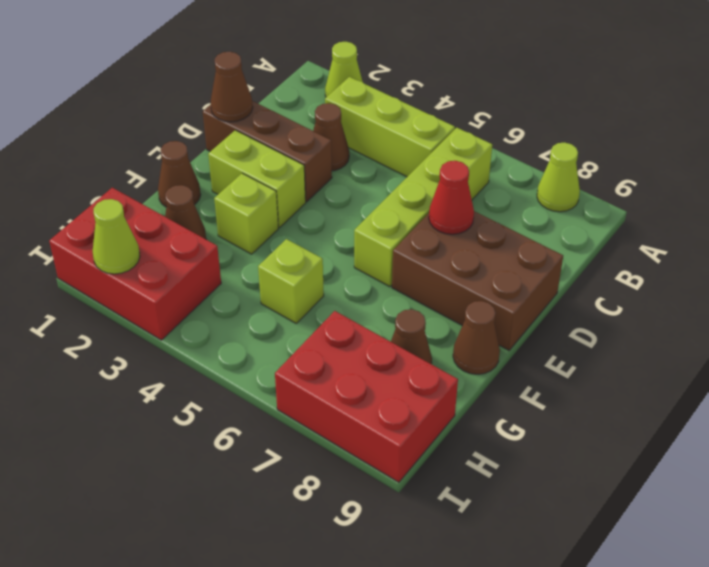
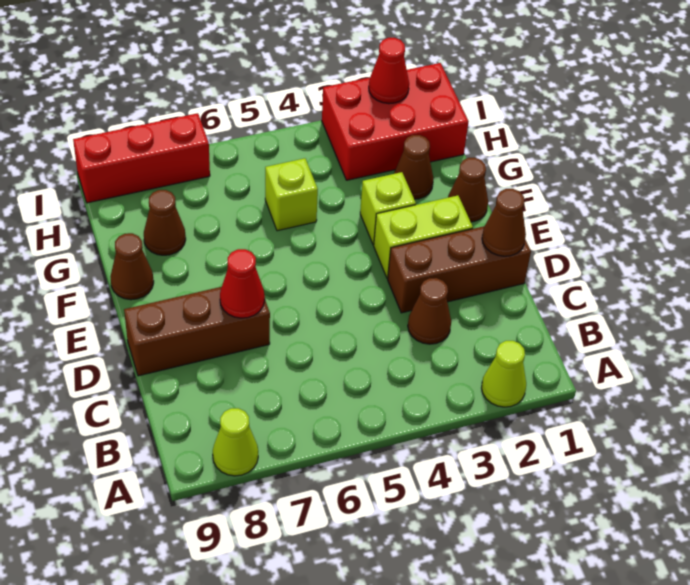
lime brick B3:B5 level 1 -> none
lime brick B6:E6 level 1 -> none
brown brick D7:E9 level 1 -> brown brick D7:D9 level 1
red brick H7:I9 level 1 -> red brick I7:I9 level 1
lime cone I2 level 2 -> red cone I2 level 2

